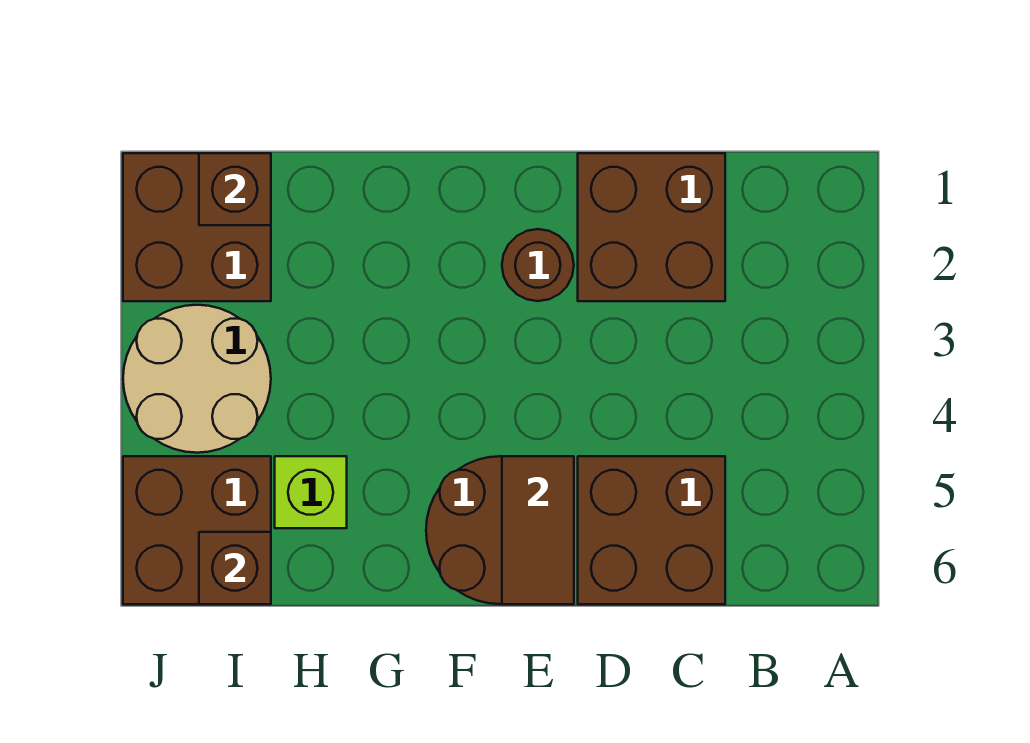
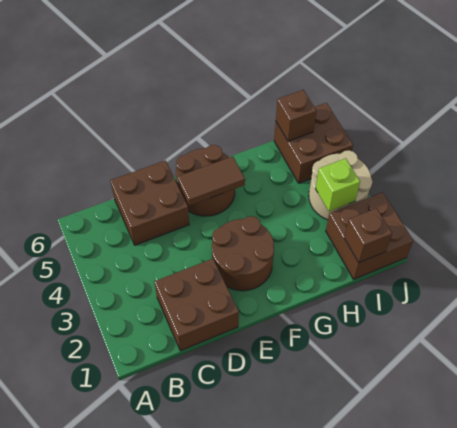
brown round brick E2 level 1 -> brown round brick E2:F3 level 1
brown tile E5:E6 level 2 -> brown tile E5:F5 level 2
lime brick H5 level 1 -> lime brick I3 level 2

